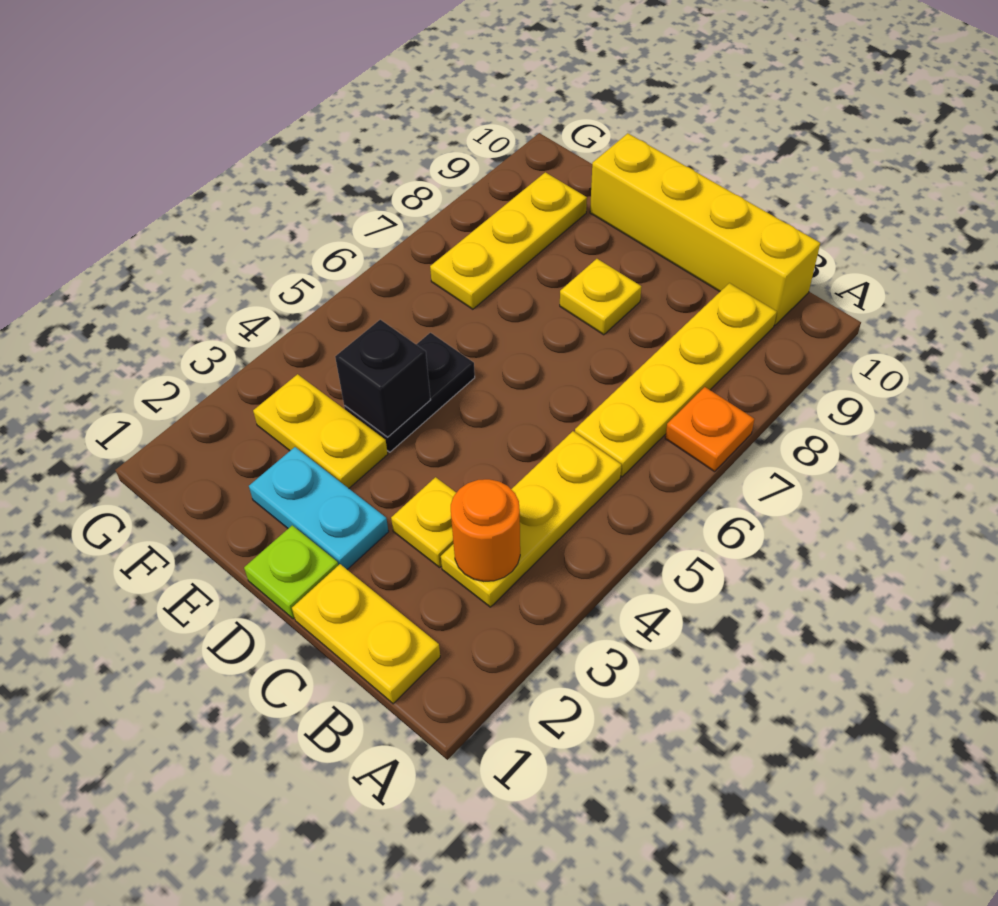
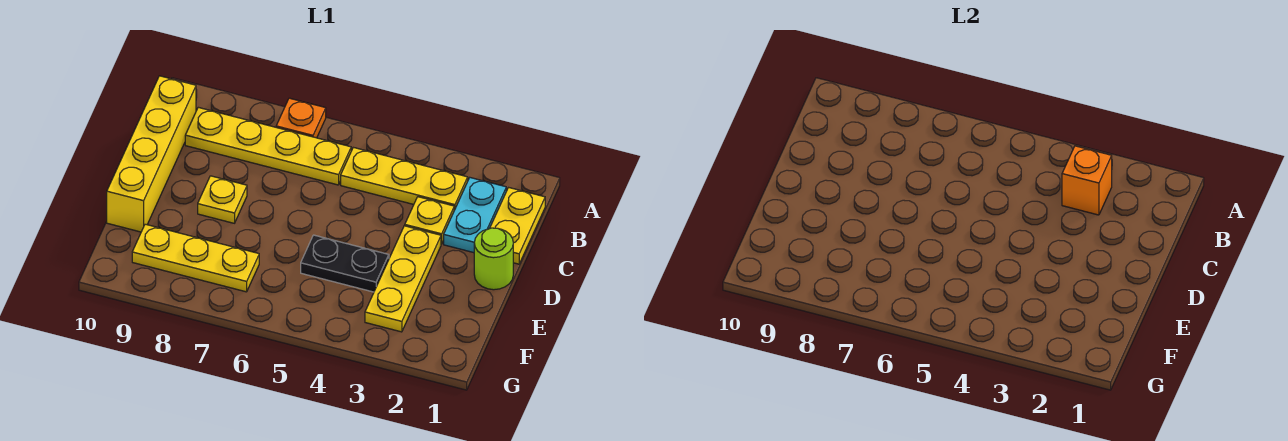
orange round brick B3 level 2 -> orange brick B3 level 2
lime plate D1 level 1 -> lime round brick D1 level 1
cyan plate D2:E2 level 1 -> cyan plate B2:C2 level 1
yellow plate E3:F3 level 1 -> yellow plate D3:F3 level 1
black brick E4 level 2 -> none

